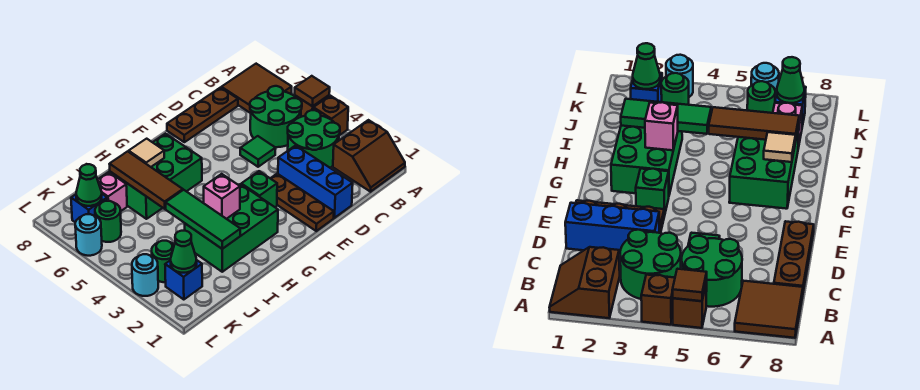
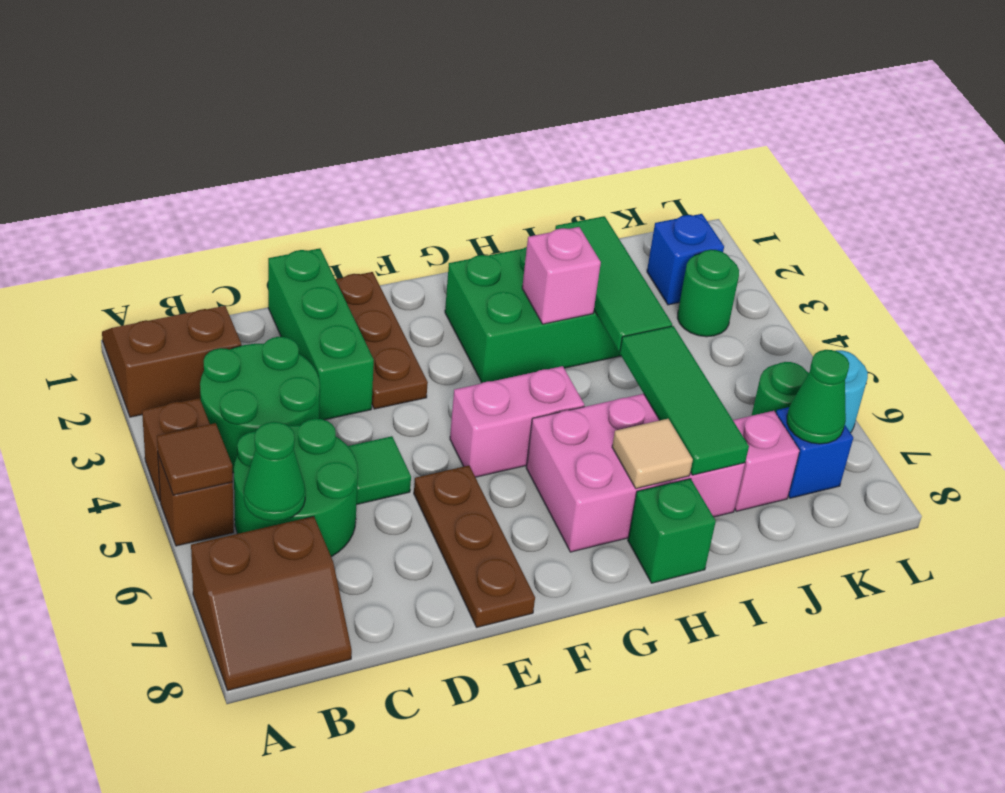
brown tile A7:B8 level 1 -> brown slope A7:B8 level 1 top 7
brown plate C8:E8 level 1 -> brown plate E6:E8 level 1
blue brick D1:D3 level 1 -> green brick D1:D3 level 1
green brick F3 level 1 -> green brick H8 level 1
none -> pink brick F5:G5 level 1
green brick G6:I7 level 1 -> pink brick G6:I7 level 1
brown tile I5:I7 level 2 -> green tile I5:I7 level 2
green cone K2 level 2 -> green cone B6 level 2
cyan round brick L3 level 1 -> none

